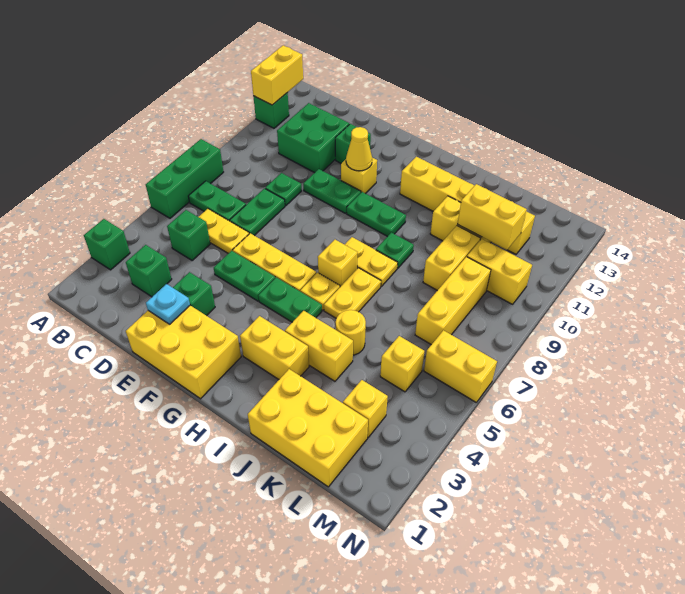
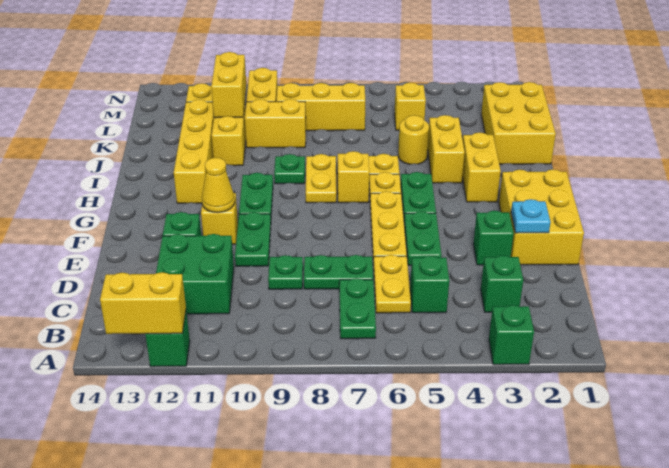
green brick A6:A8 level 1 -> none
yellow brick L3 level 1 -> none
yellow brick M6:N6 level 1 -> none

